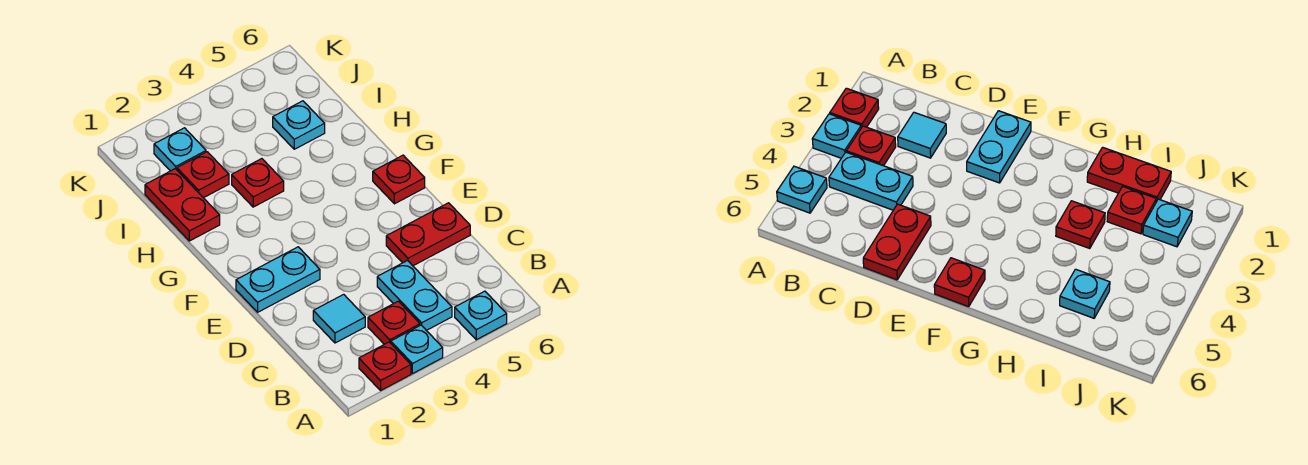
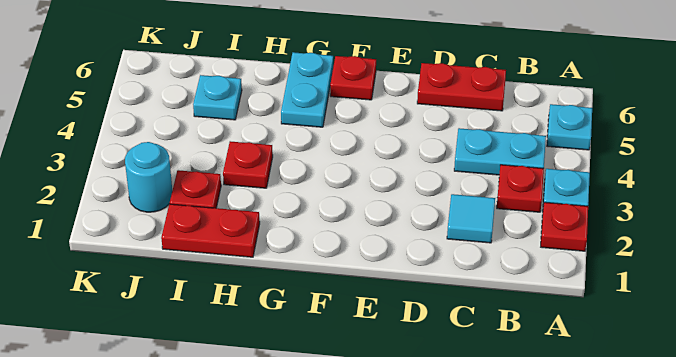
red plate D5:D6 level 1 -> red plate C6:D6 level 1
cyan plate E1:E2 level 1 -> cyan plate G5:G6 level 1
cyan plate J2 level 1 -> cyan round brick J2 level 1

